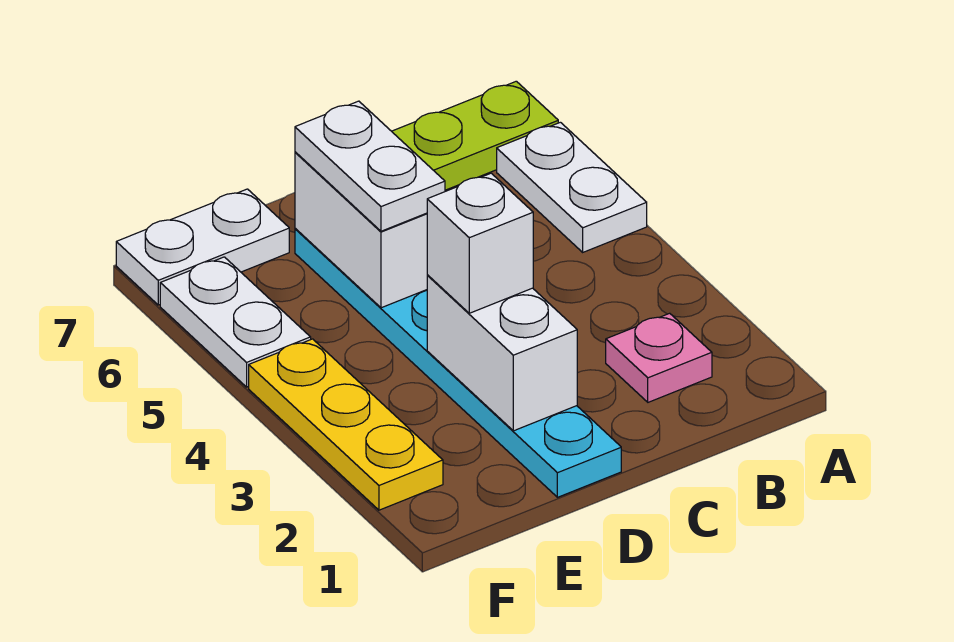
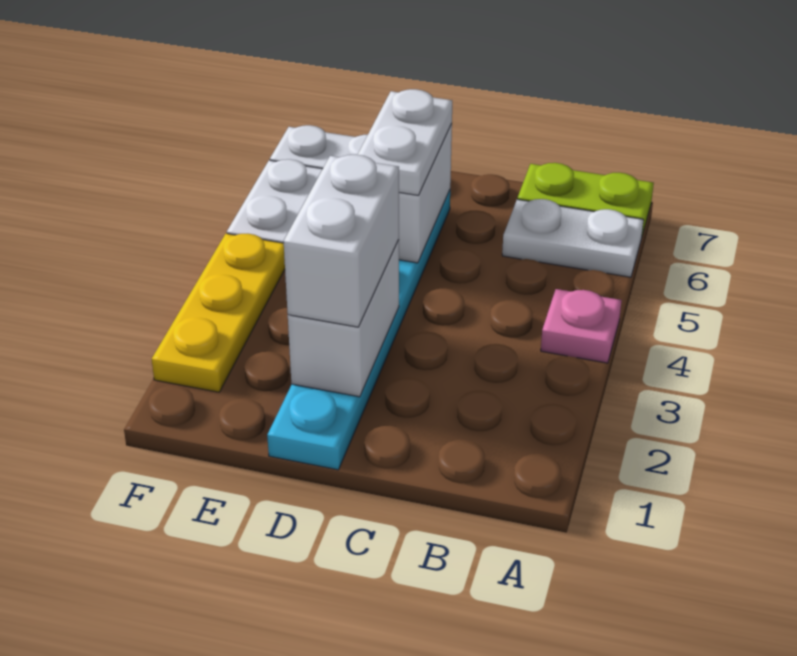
white plate A5:A6 level 1 -> white plate A6:B6 level 1
pink plate B2 level 1 -> pink plate A4 level 1
white brick D3 level 3 -> white brick D2:D3 level 3

